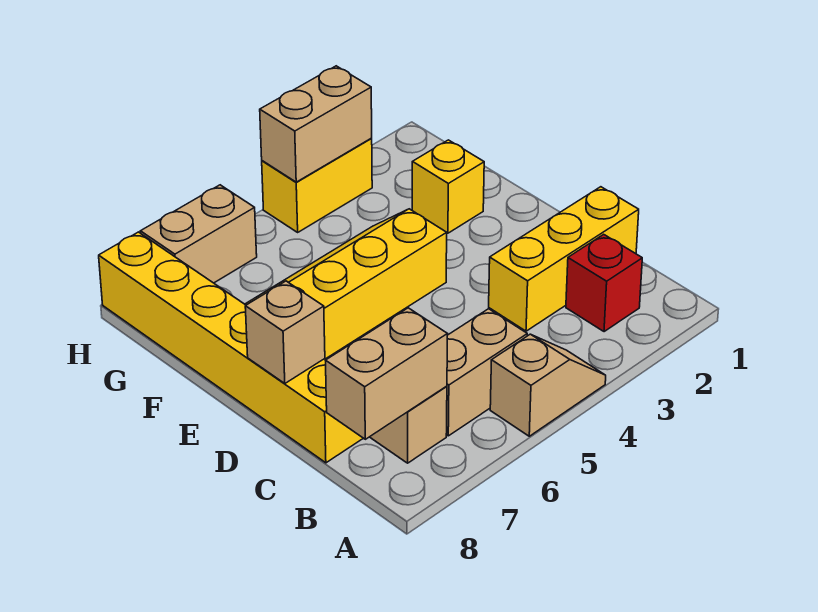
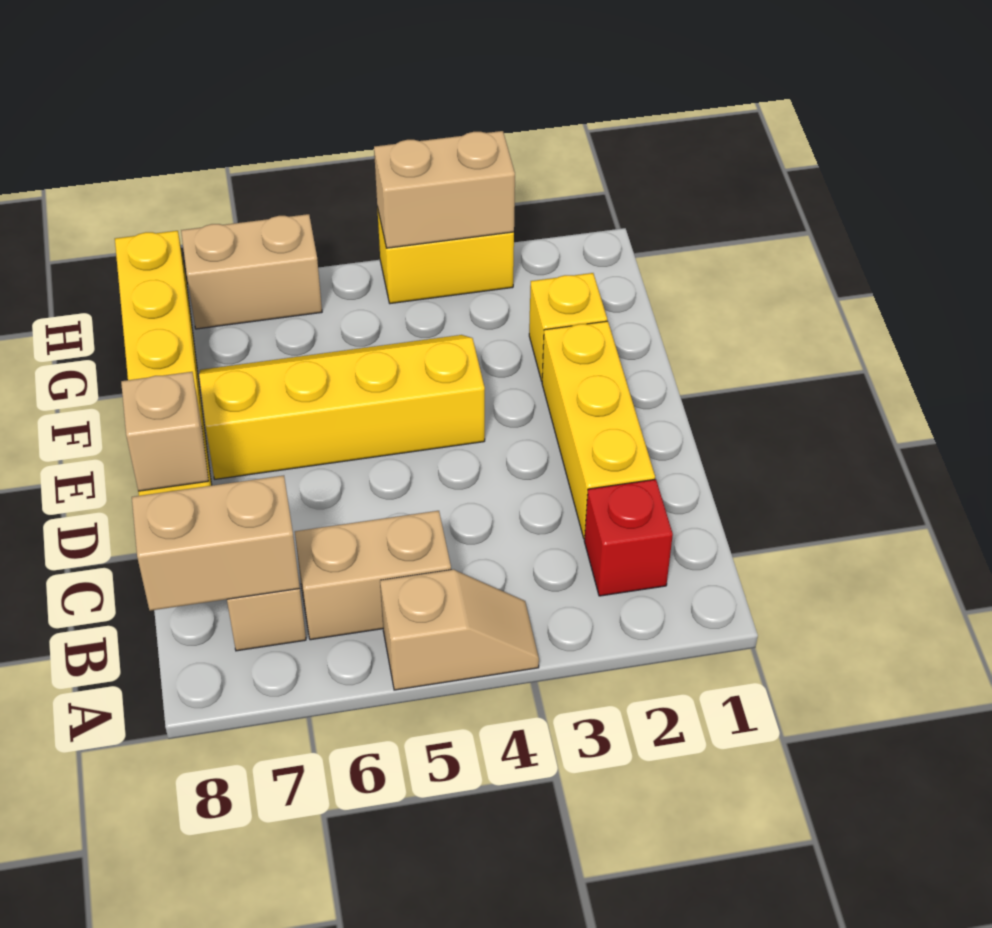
yellow brick C1:C3 level 1 -> yellow brick C2:E2 level 1

